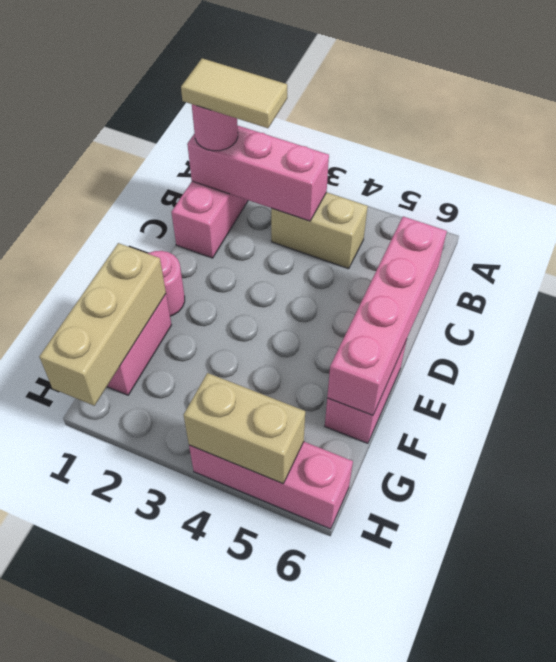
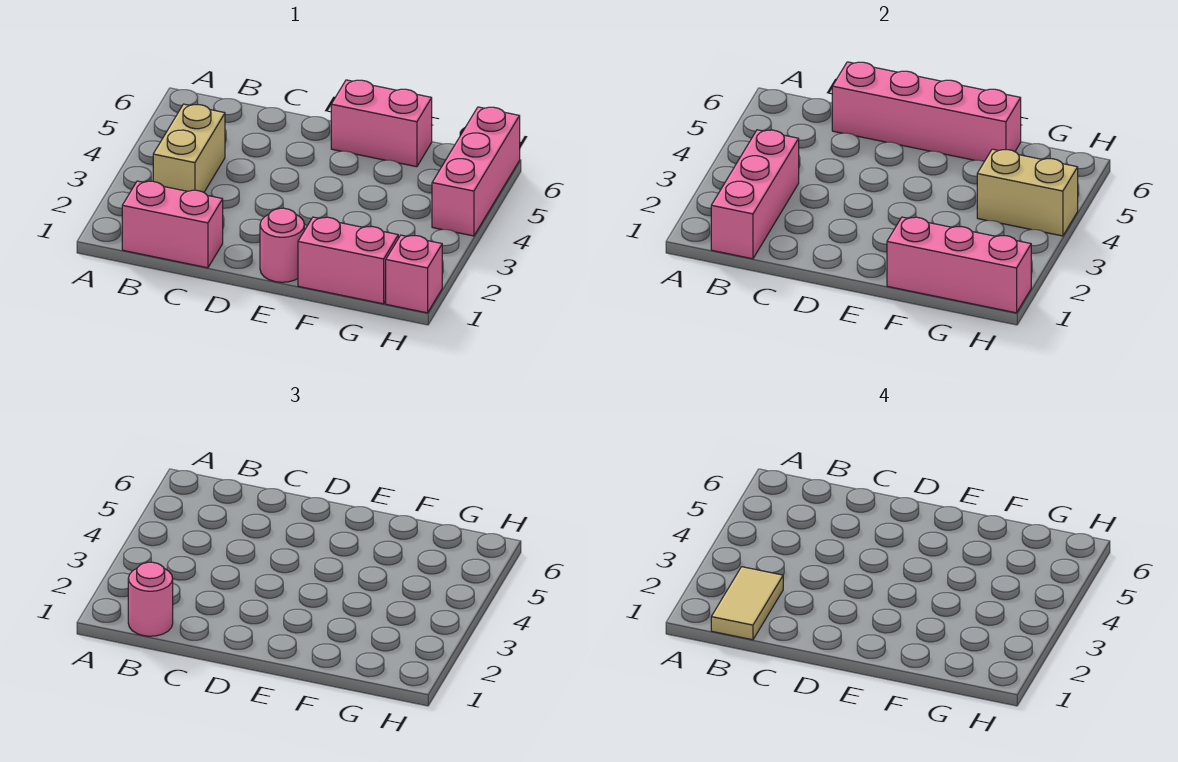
tan brick F1:H1 level 2 -> pink brick F1:H1 level 2
none -> pink brick H1 level 1
tan brick H4:H5 level 2 -> tan brick G4:H4 level 2

